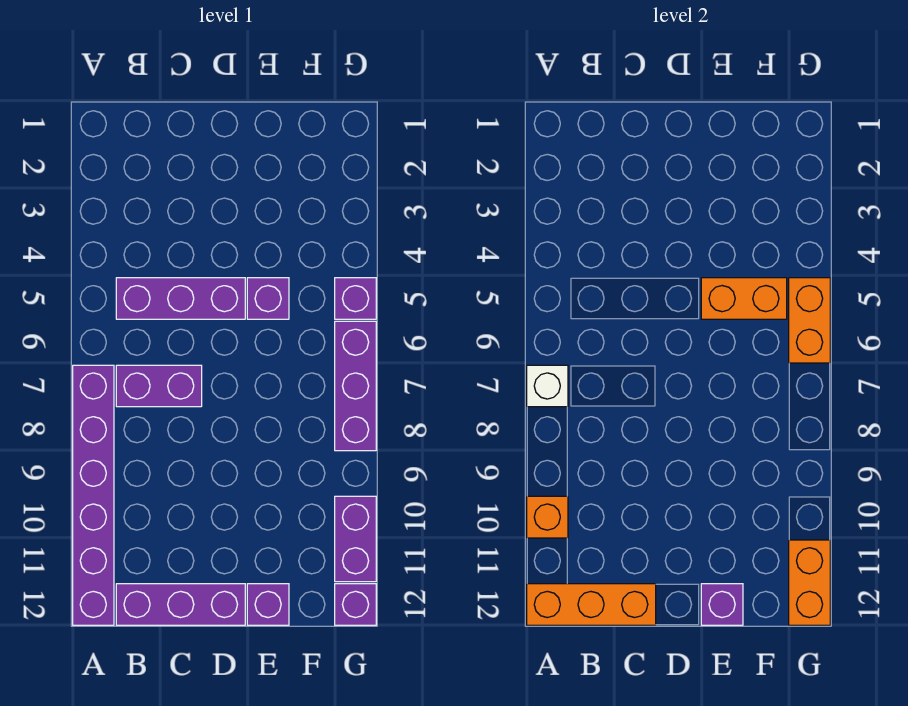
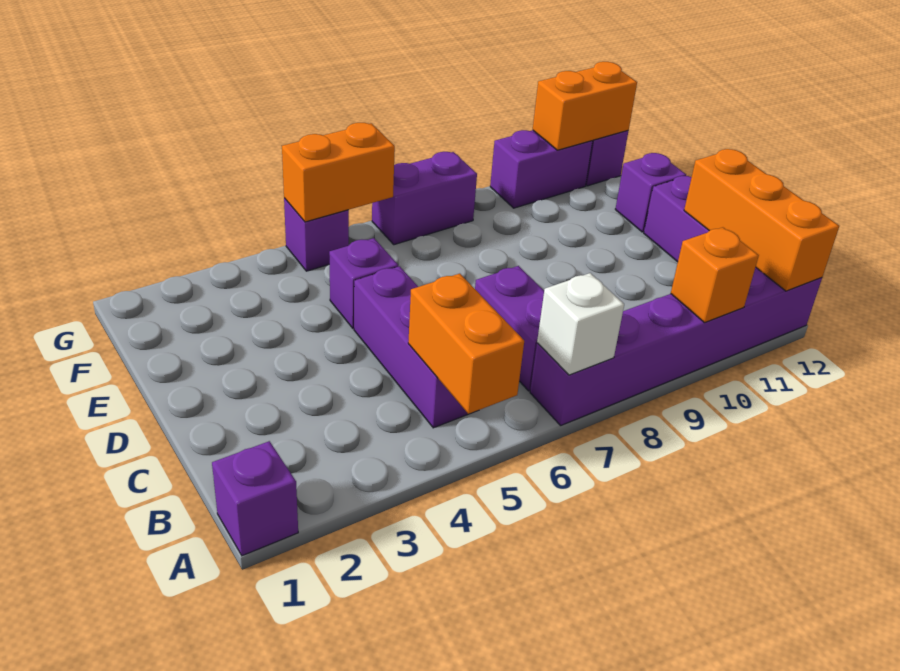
orange brick E5:F5 level 2 -> orange brick A5:B5 level 2
purple brick E12 level 2 -> purple brick A1 level 1
purple brick G6:G8 level 1 -> purple brick G7:G8 level 1

